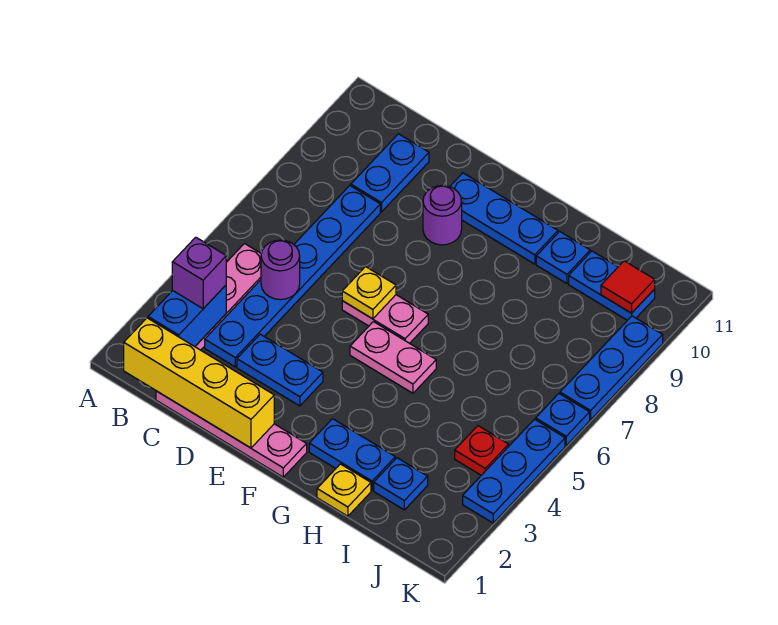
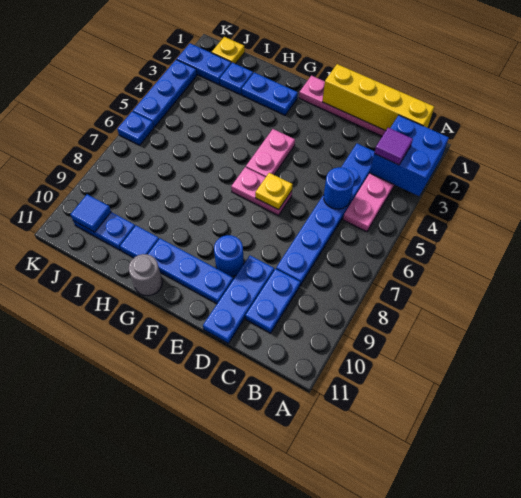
blue brick B2:B3 level 2 -> blue brick A2:B3 level 2
purple brick B3 level 3 -> purple tile B3 level 3
purple round brick C5 level 2 -> blue round brick C5 level 2
blue plate D3:E3 level 1 -> blue plate J2:K2 level 1
purple round brick E9 level 1 -> blue round brick E9 level 1
pink plate F5:G5 level 1 -> pink plate F4:F5 level 1
none -> grey round brick G11 level 1
yellow plate H1 level 1 -> yellow plate J1 level 1
blue plate H10 level 1 -> blue tile H10 level 1
red plate J4 level 1 -> none
red tile J10 level 2 -> blue tile J10 level 2
blue plate K7:K9 level 1 -> blue plate D9:D11 level 1

